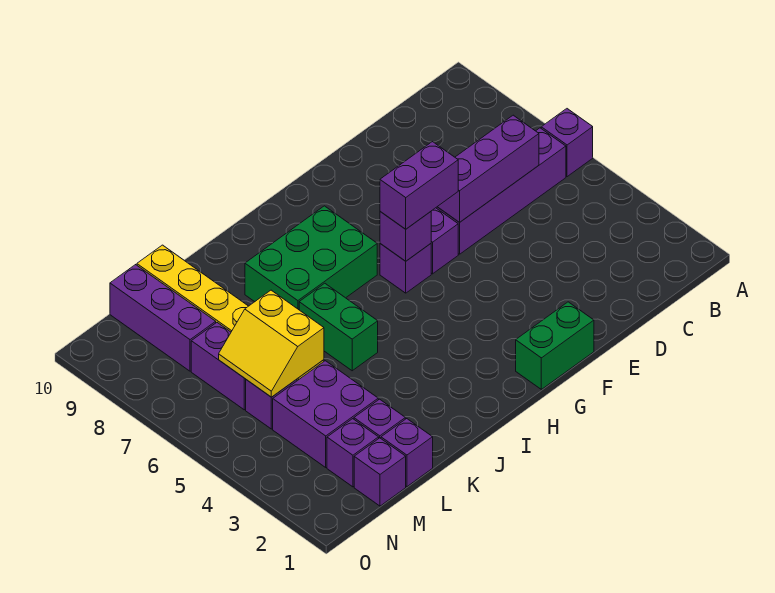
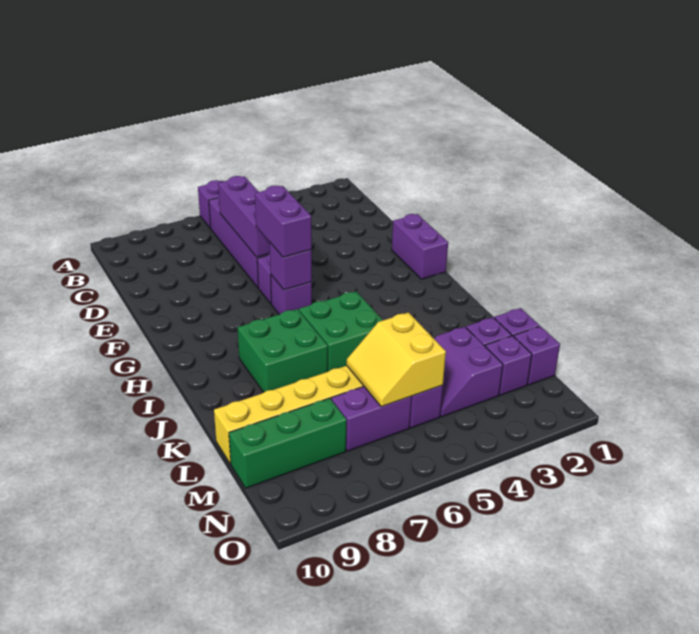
green brick F1:G1 level 1 -> purple brick F1:G1 level 1
green brick H7:J8 level 1 -> green brick I7:J8 level 1
green brick J5:J6 level 1 -> green brick I5:J6 level 1
purple brick L3:M4 level 1 -> purple slope L3:M4 level 1 top 3
yellow slope L5:M6 level 2 top L -> yellow slope L5:M6 level 2 top 5
purple brick M8:M10 level 1 -> green brick M8:M10 level 1

